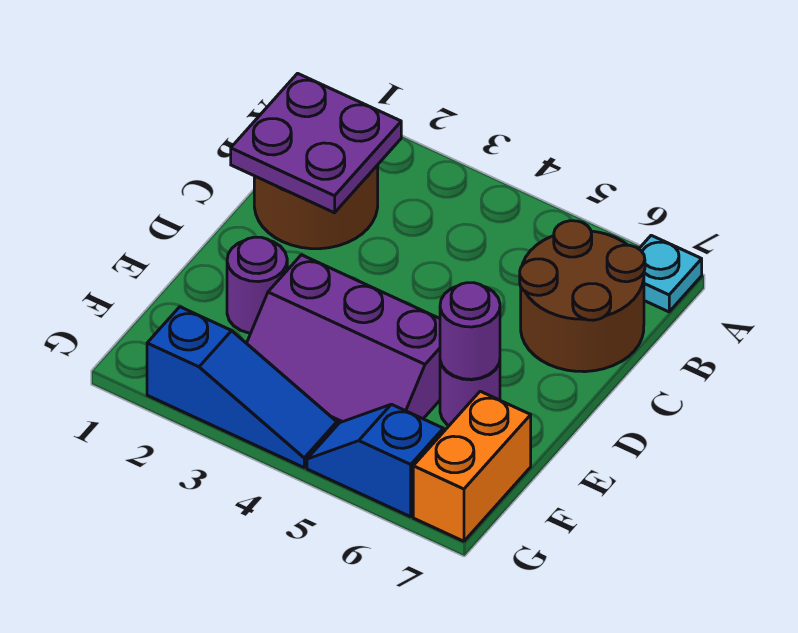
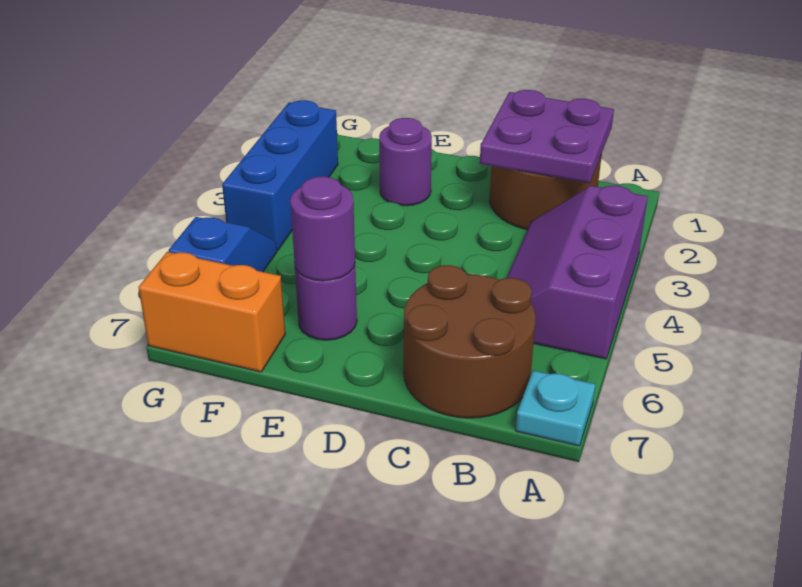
purple slope E3:F5 level 1 top E -> purple slope A3:B5 level 1 top A
blue slope G2:G4 level 1 top 2 -> blue brick G2:G4 level 1

